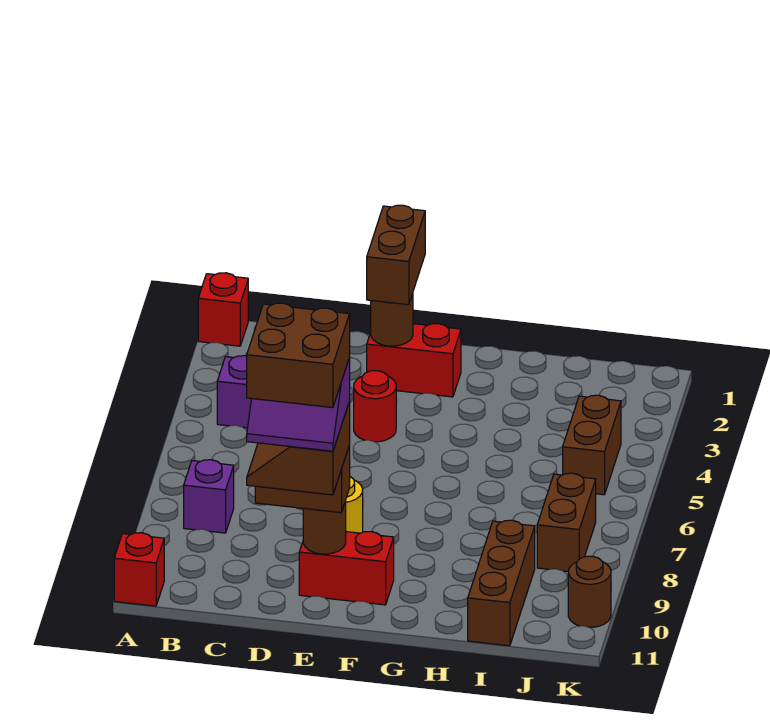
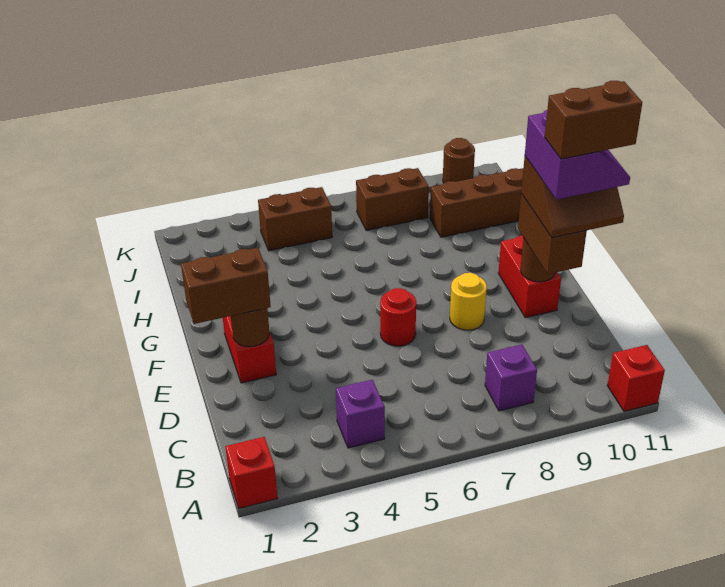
brown brick D10:E11 level 6 -> brown brick D10:D11 level 6
red round brick E4 level 1 -> red round brick E6 level 1

